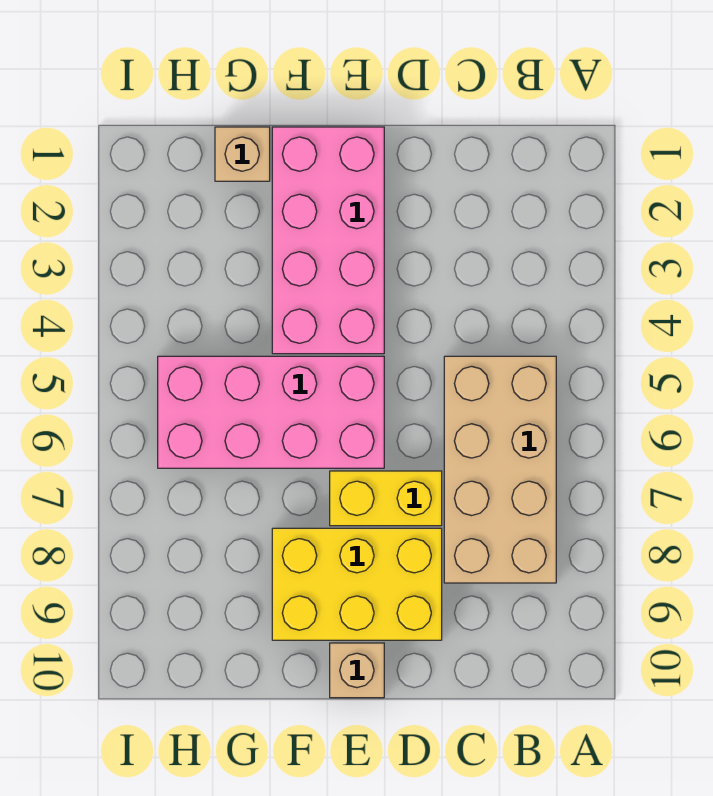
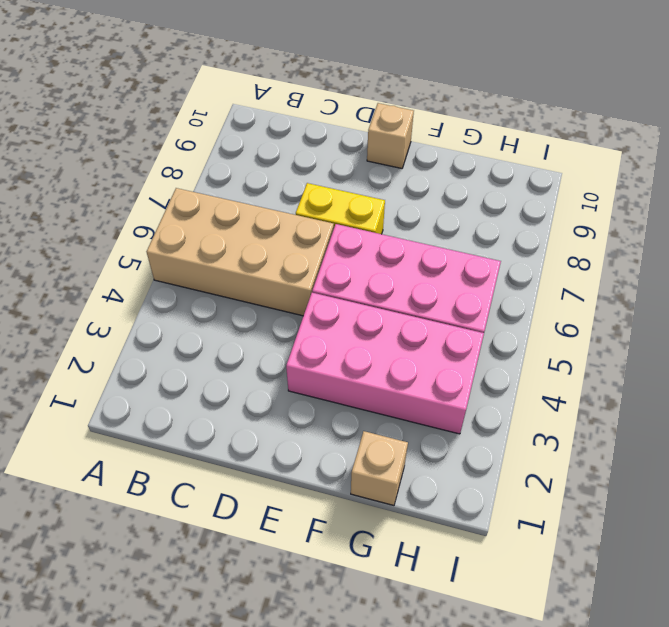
tan brick B5:C8 level 1 -> tan brick A5:D6 level 1
yellow brick D8:F9 level 1 -> none
pink brick E1:F4 level 1 -> pink brick E3:H4 level 1

